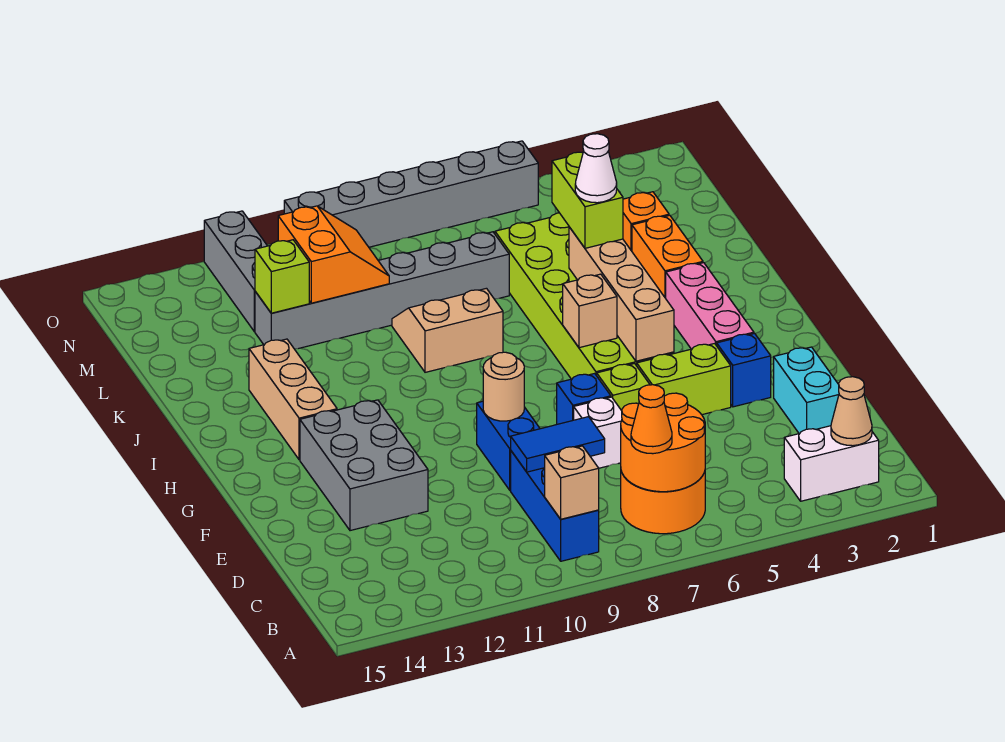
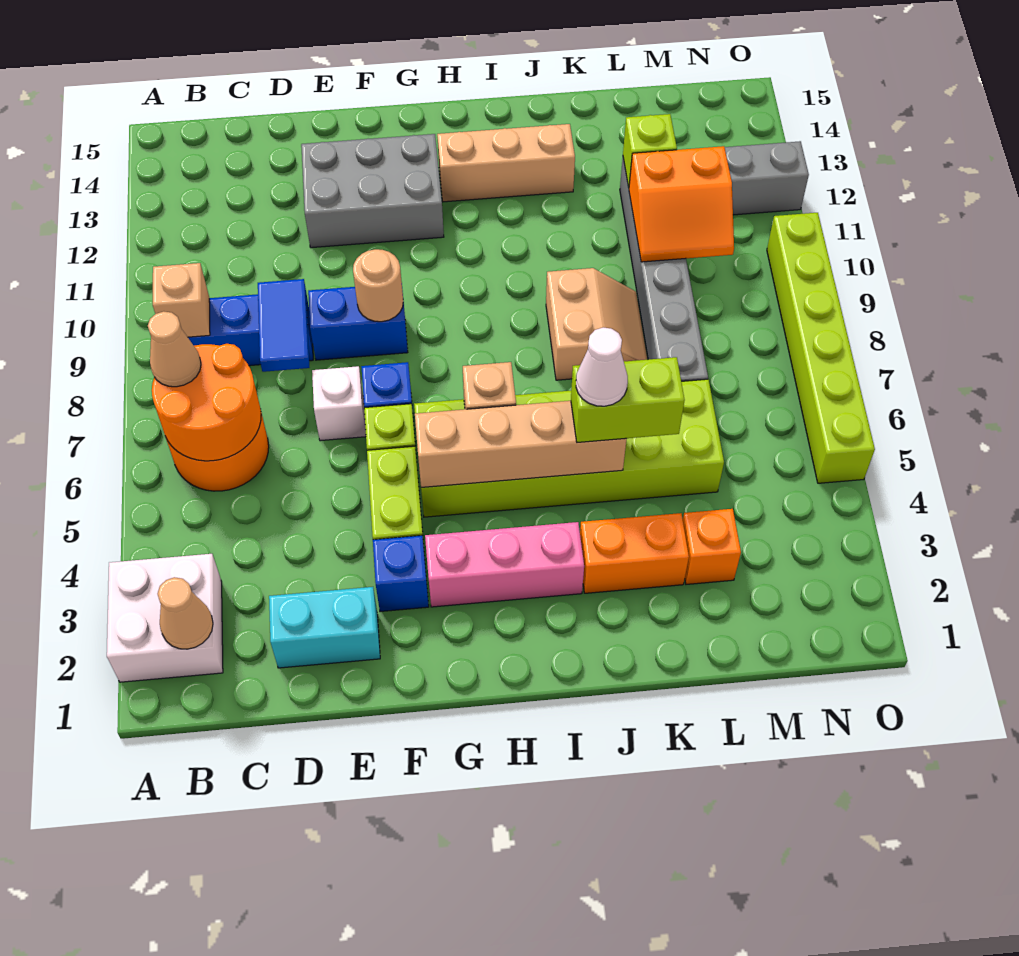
white brick B2:B3 level 1 -> white brick A2:B3 level 1
orange cone B7 level 3 -> tan cone B7 level 3
grey brick O5:O10 level 1 -> lime brick O5:O10 level 1

